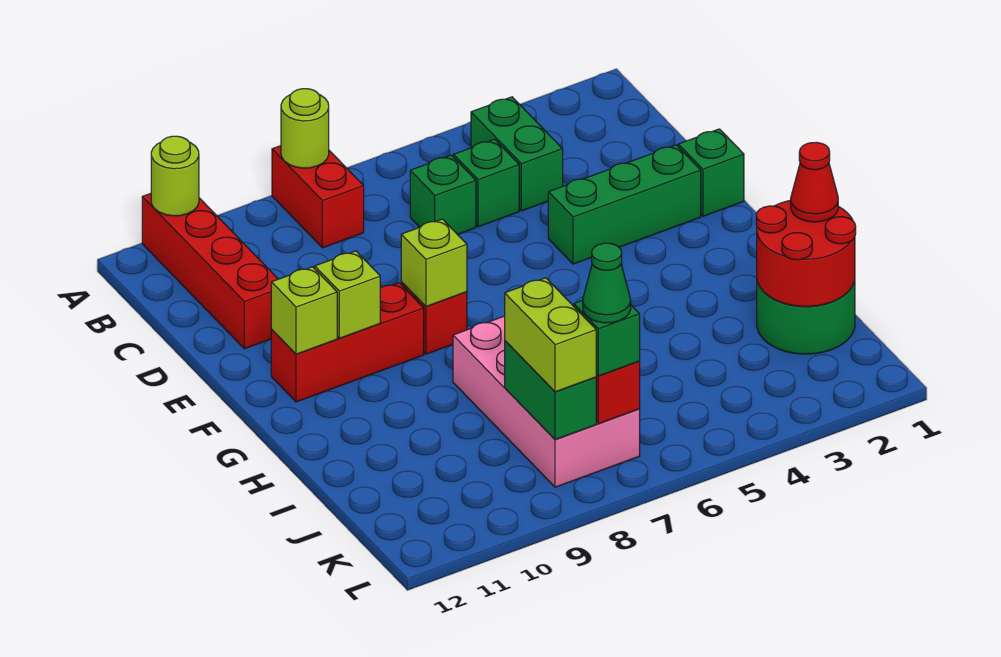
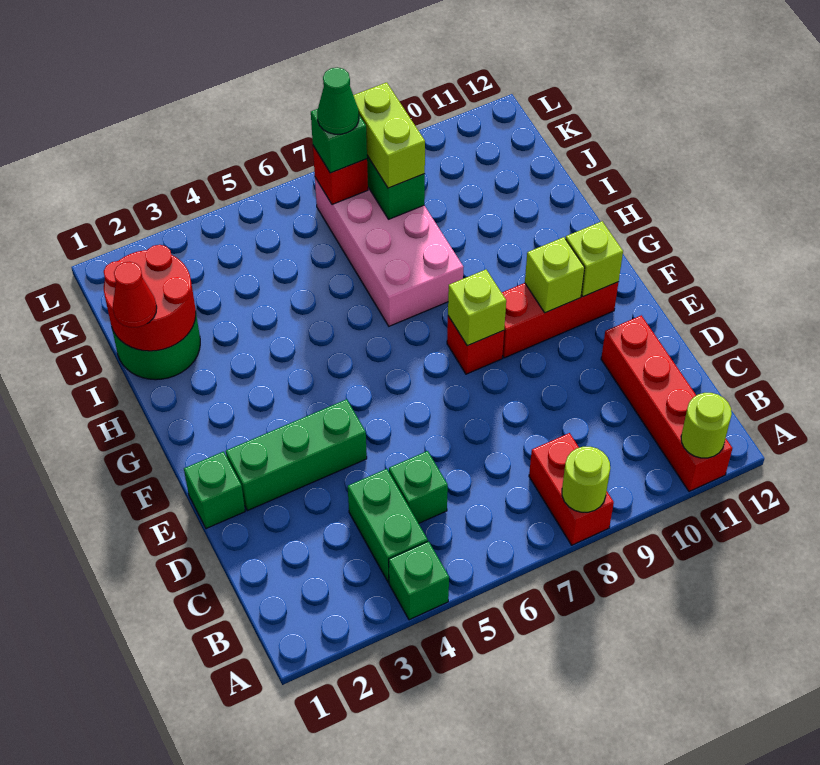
green brick C6 level 1 -> green brick A4 level 1

